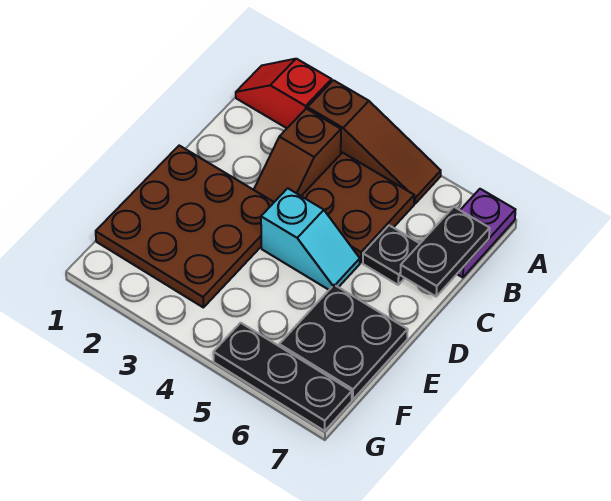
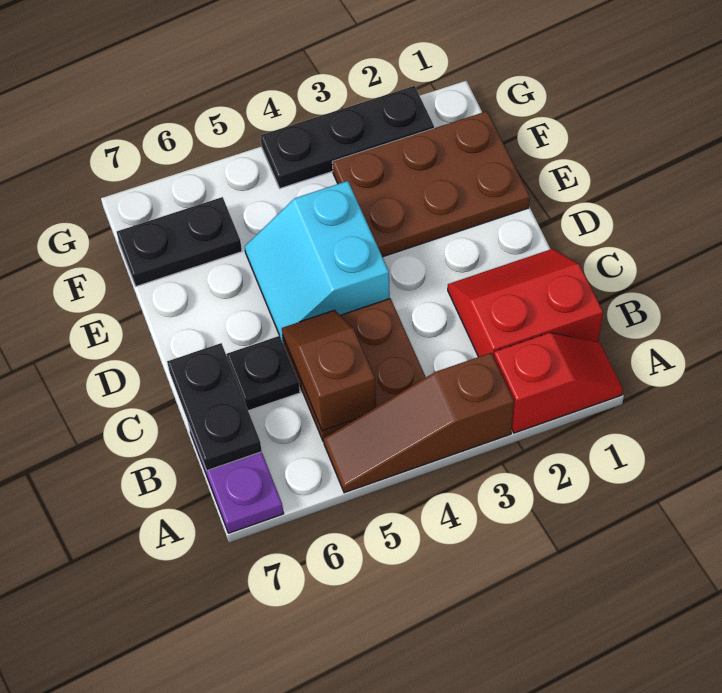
none -> red slope B1:C2 level 1 top B
brown slope B3:C3 level 1 top B -> brown slope B5:C5 level 2 top B
brown plate D1:F3 level 1 -> brown plate E1:F3 level 1
cyan slope D4:D5 level 1 top 4 -> cyan slope D4:E5 level 1 top 4
black plate E6:F7 level 1 -> black plate F6:F7 level 1
black plate G5:G7 level 1 -> black plate G2:G4 level 1

